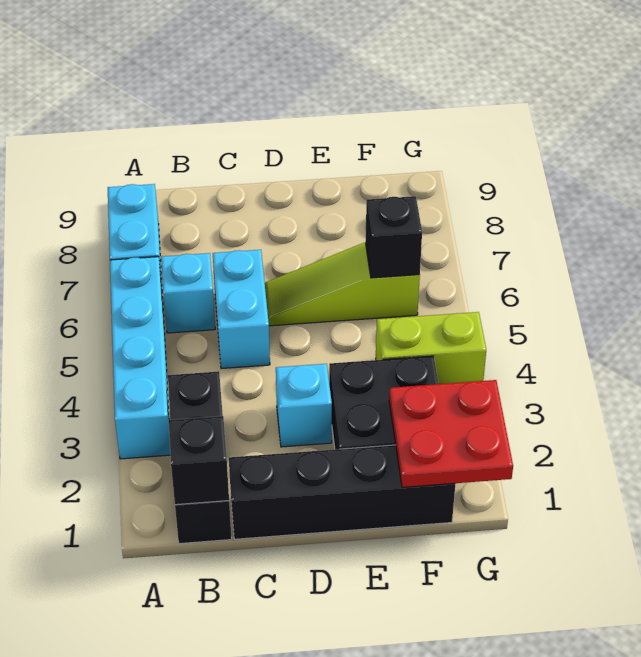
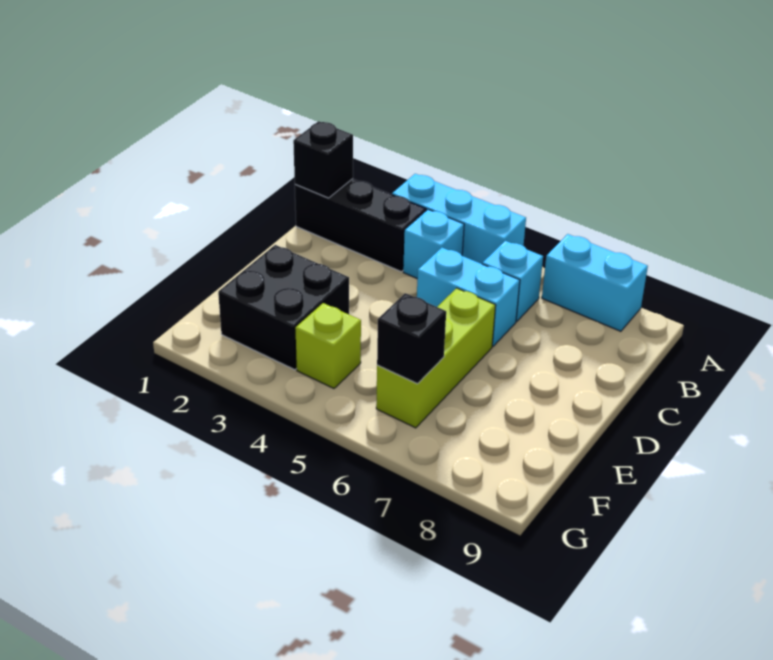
cyan brick A3:A6 level 1 -> cyan brick A3:A5 level 1
black brick C1:F1 level 1 -> none
cyan brick D3 level 1 -> cyan brick B4 level 1
lime slope D6:F6 level 1 top F -> lime brick D6:F6 level 1
red plate F1:G2 level 2 -> none
lime brick F4:G4 level 1 -> lime brick F4 level 1

